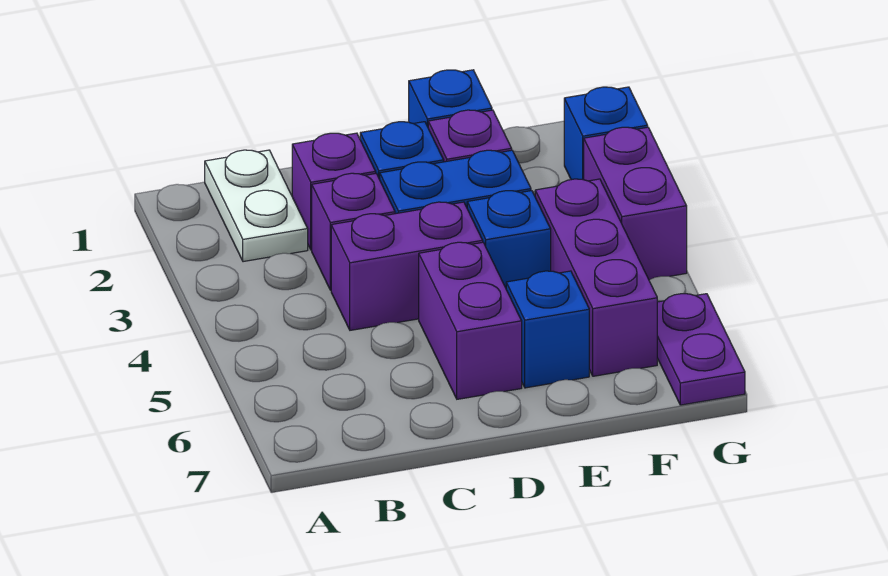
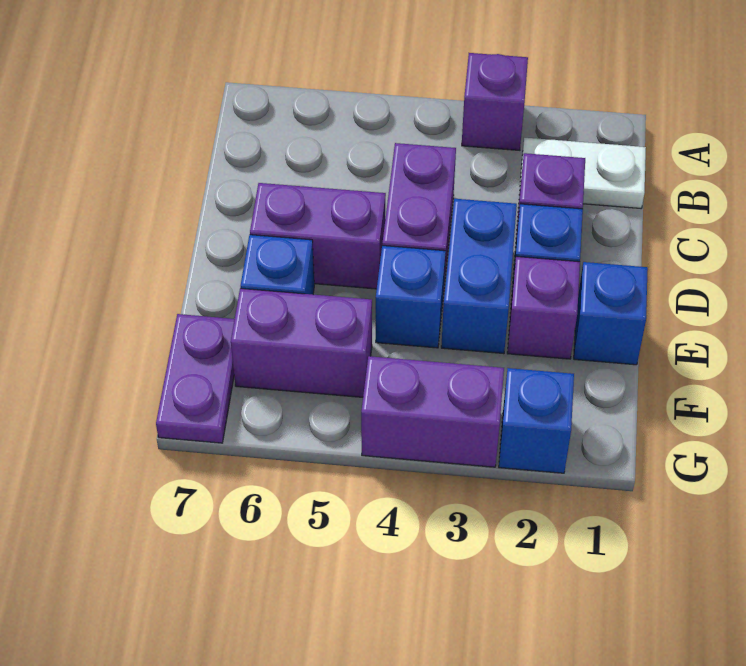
purple brick C3 level 1 -> purple brick A3 level 1
purple brick F4:F6 level 1 -> purple brick F5:F6 level 1
purple plate G6:G7 level 1 -> purple plate F7:G7 level 1

